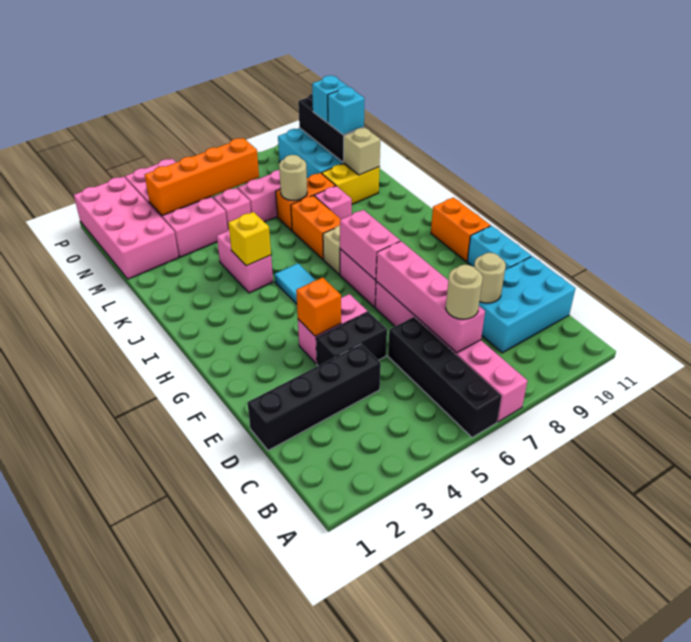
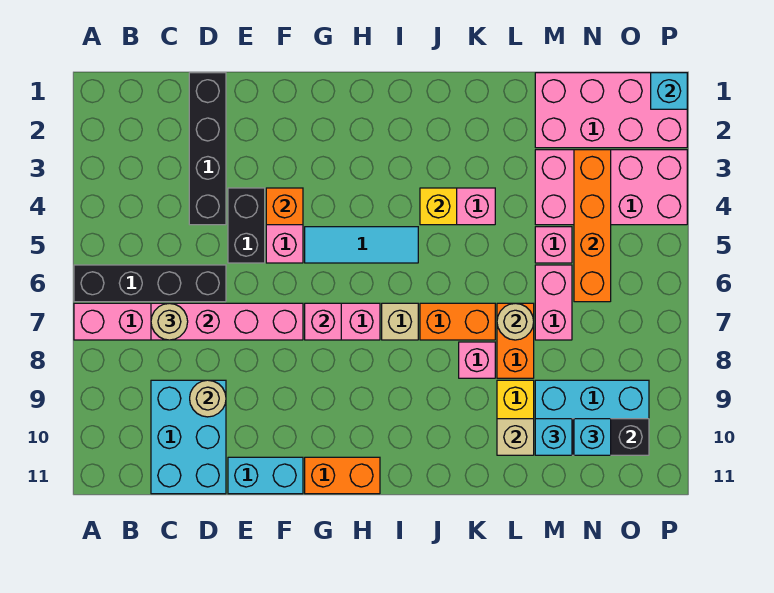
pink brick G7:H7 level 2 -> pink brick G7 level 2
none -> cyan brick P1 level 2

